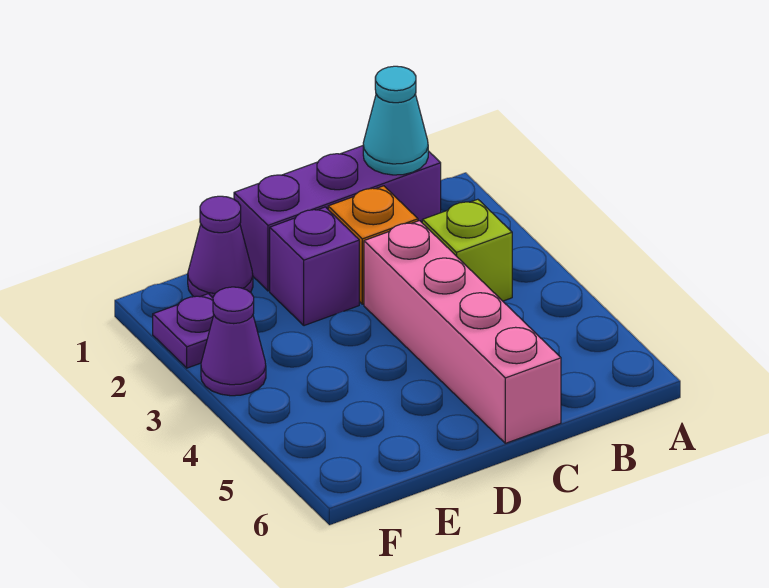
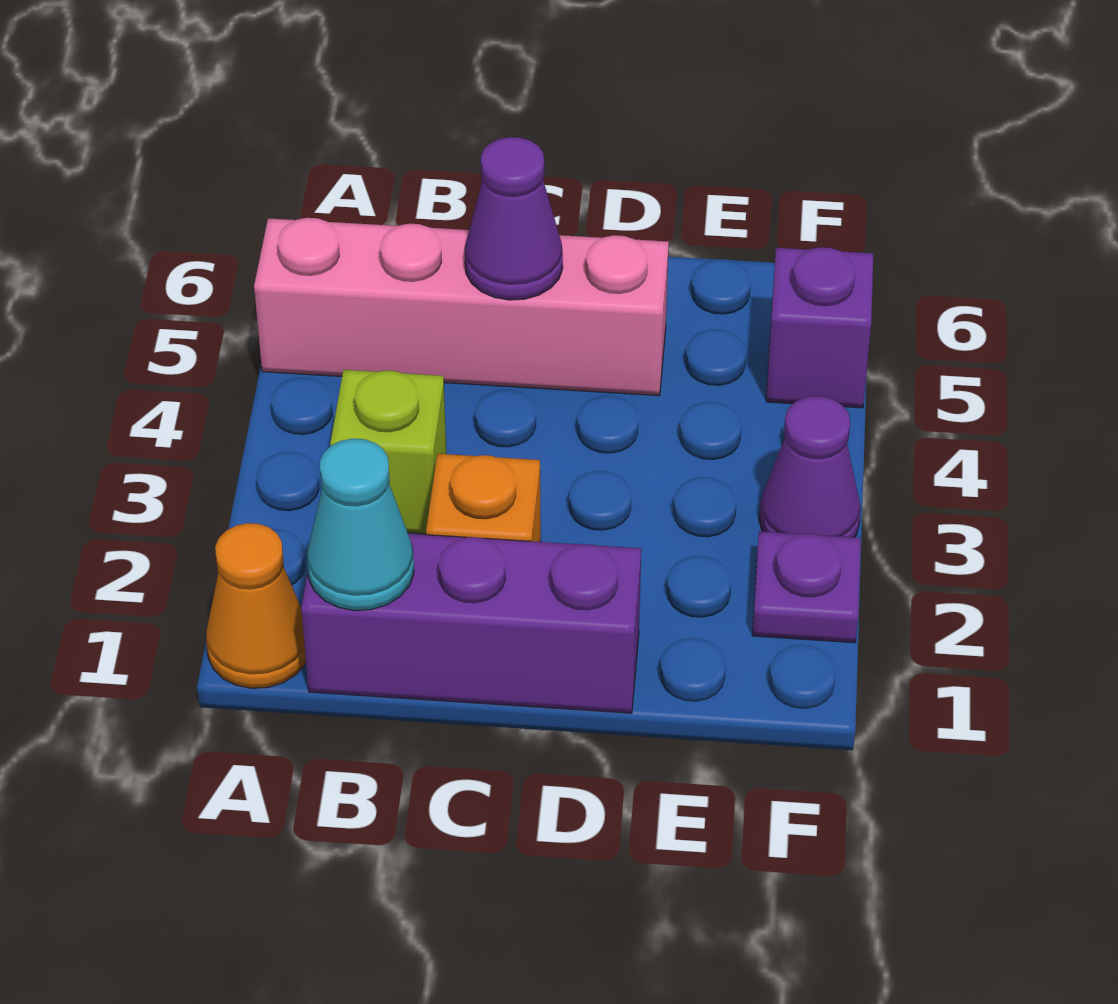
none -> orange cone A1 level 1
pink brick C3:C6 level 1 -> pink brick A5:D5 level 1
purple brick D2 level 1 -> purple brick F5 level 1
purple cone E1 level 1 -> purple cone C5 level 2

